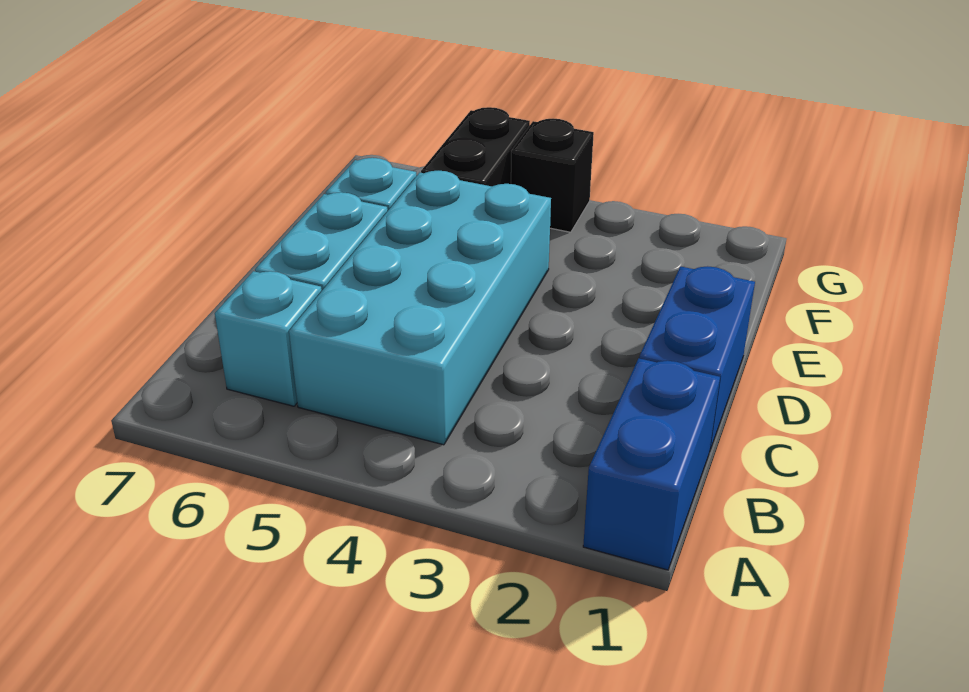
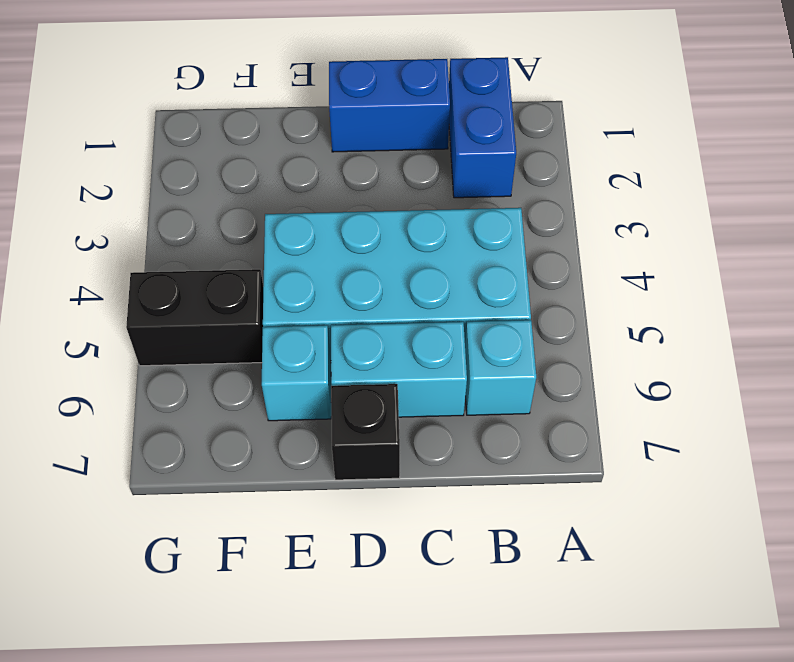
blue brick A1:B1 level 1 -> blue brick B1:B2 level 1
black brick G4 level 1 -> black brick D7 level 1

